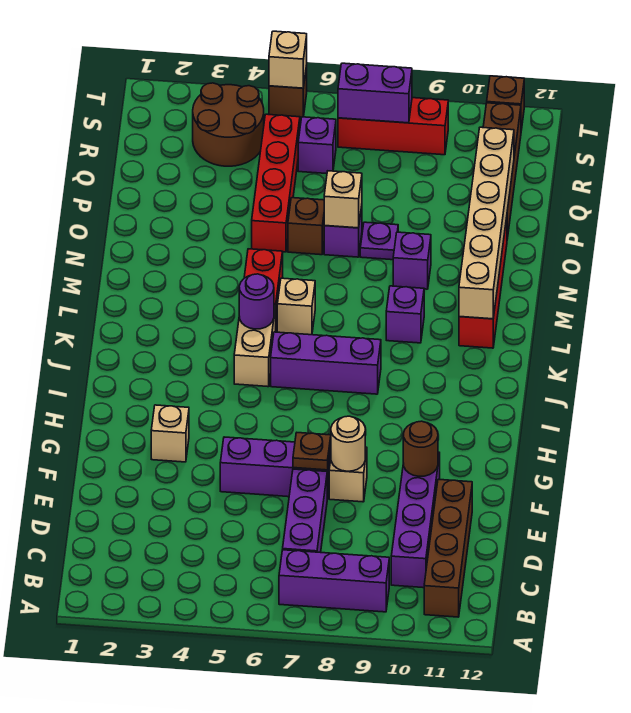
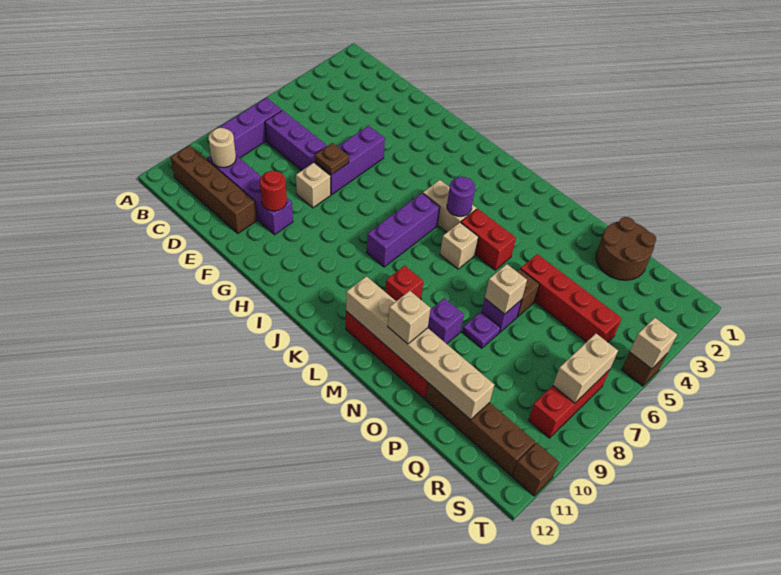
tan round brick F8 level 2 -> tan round brick C10 level 2
brown round brick F10 level 2 -> red round brick F10 level 2
tan brick G3 level 1 -> tan brick N11 level 3
purple brick L9 level 1 -> red brick L9 level 1
brown round brick R3:S4 level 1 -> brown round brick P1:Q2 level 1
purple brick R6 level 1 -> none
purple brick S7:S8 level 2 -> tan brick S7:S8 level 2

